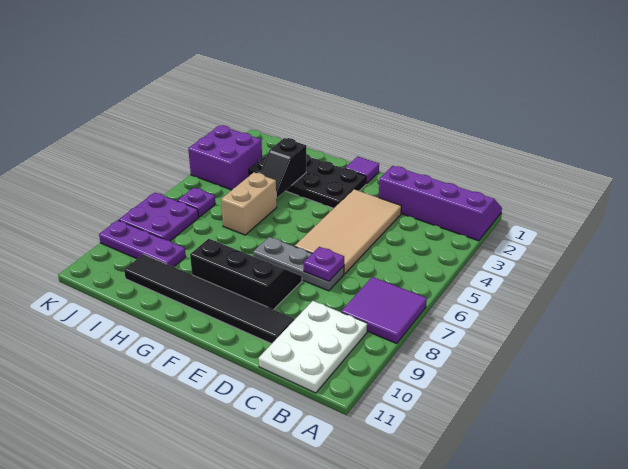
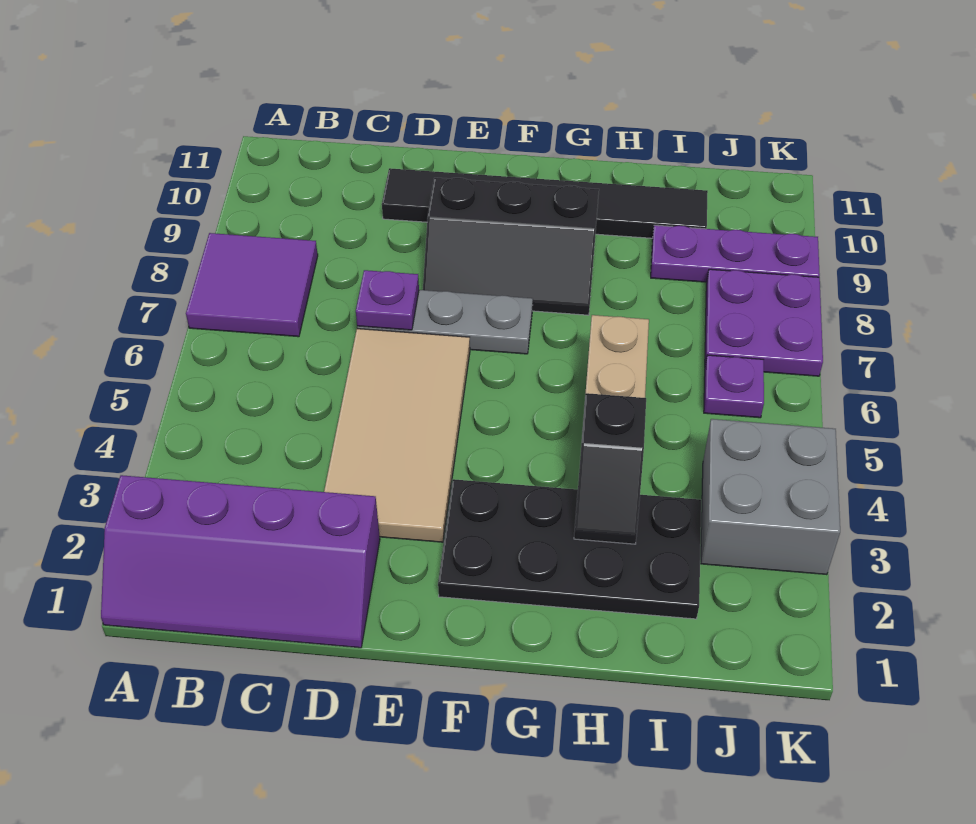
white plate B9:C11 level 1 -> none
purple tile F1 level 1 -> none
black slope H3:H4 level 2 top 3 -> black slope H3:H4 level 2 top 4
purple brick J3:K4 level 1 -> grey brick J3:K4 level 1

